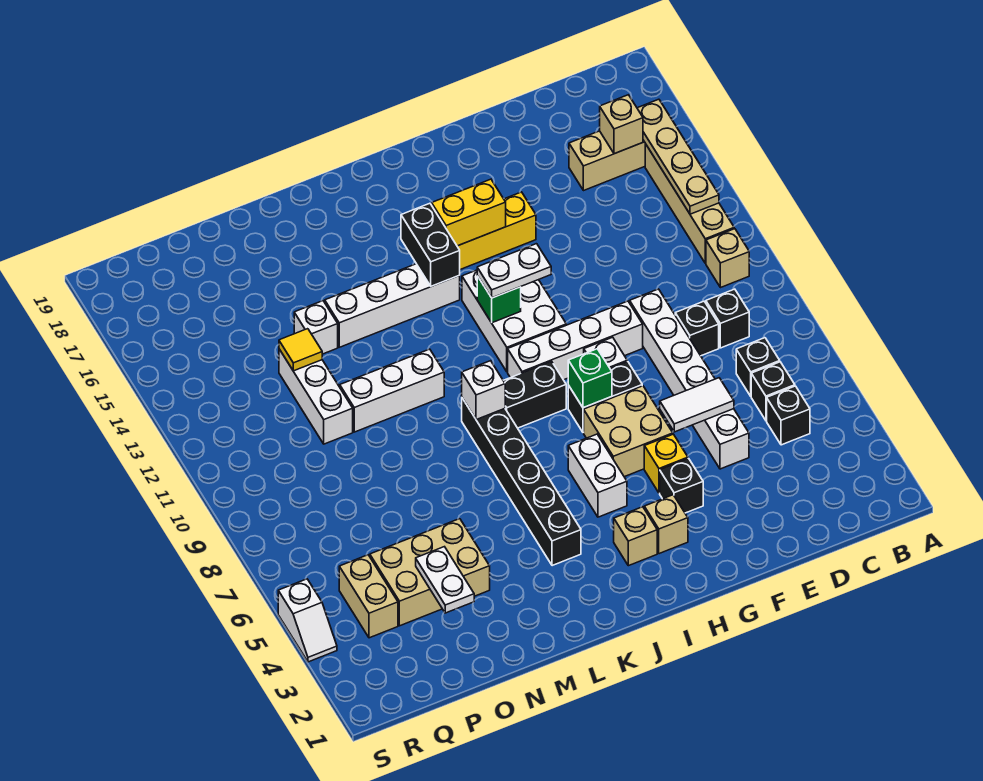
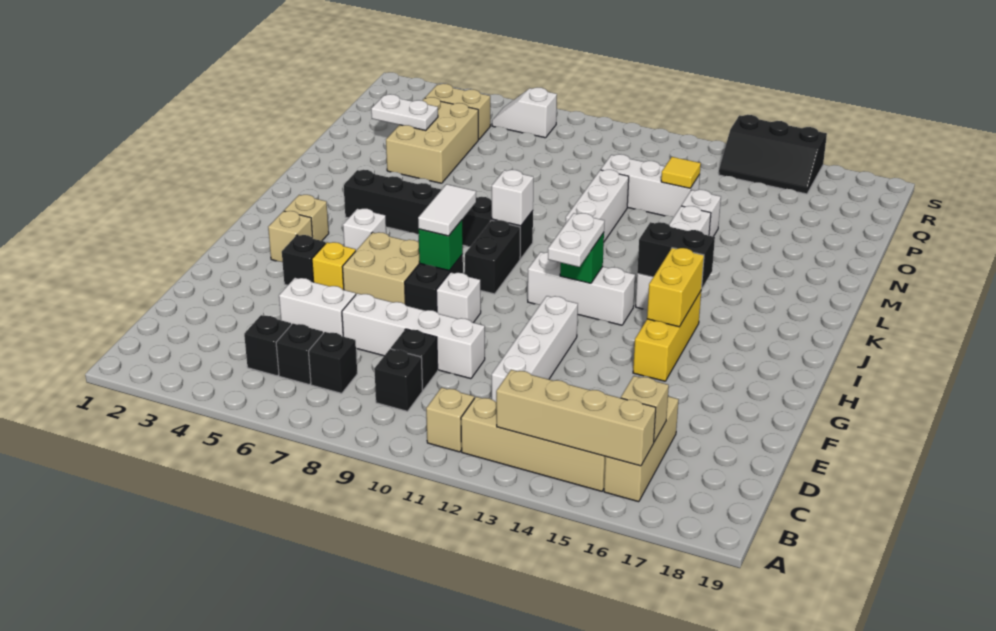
tan plate B13:B16 level 2 -> tan brick B13:B16 level 2
white tile E6:F6 level 2 -> white tile H8:I8 level 3
white brick F10:I10 level 1 -> white brick D12:G12 level 1
white brick H11:I13 level 1 -> white brick I11:I13 level 1
white brick I5:I6 level 1 -> white brick I5 level 1
none -> black slope R14:S16 level 1 top S
white slope S4:S5 level 1 top 5 -> white slope R6:R7 level 1 top 7

